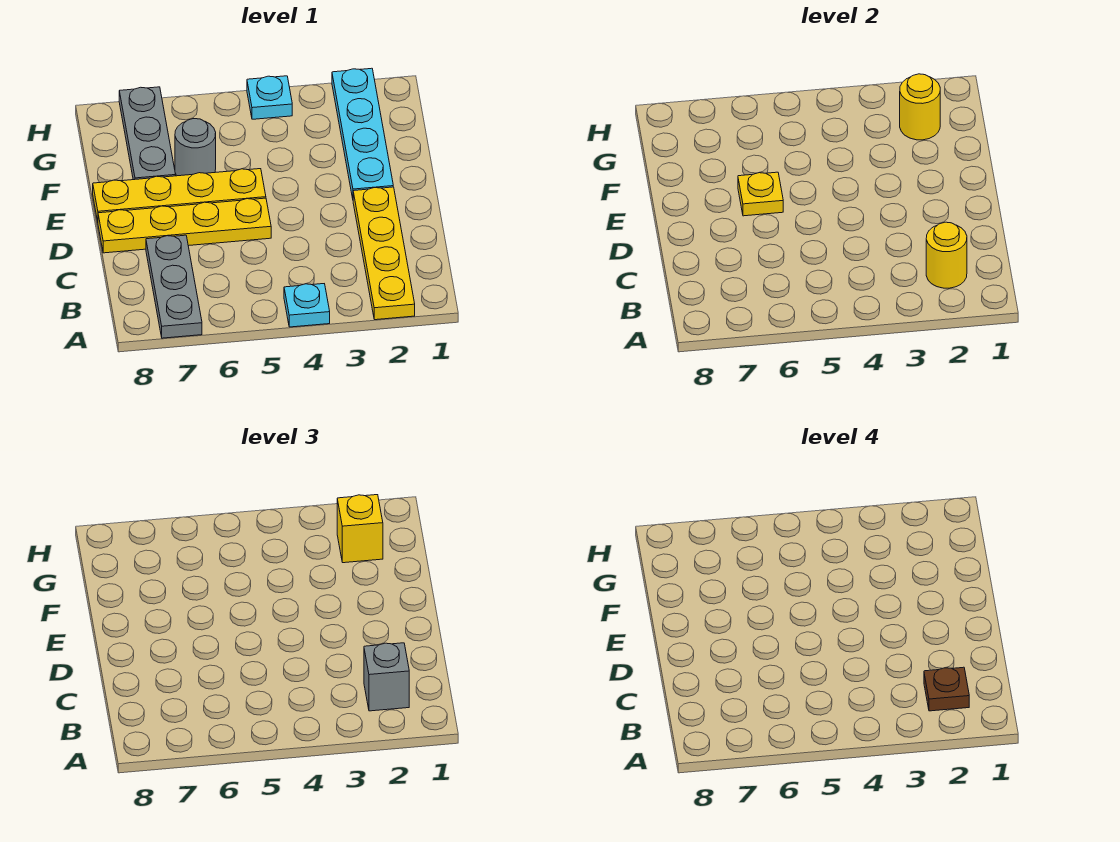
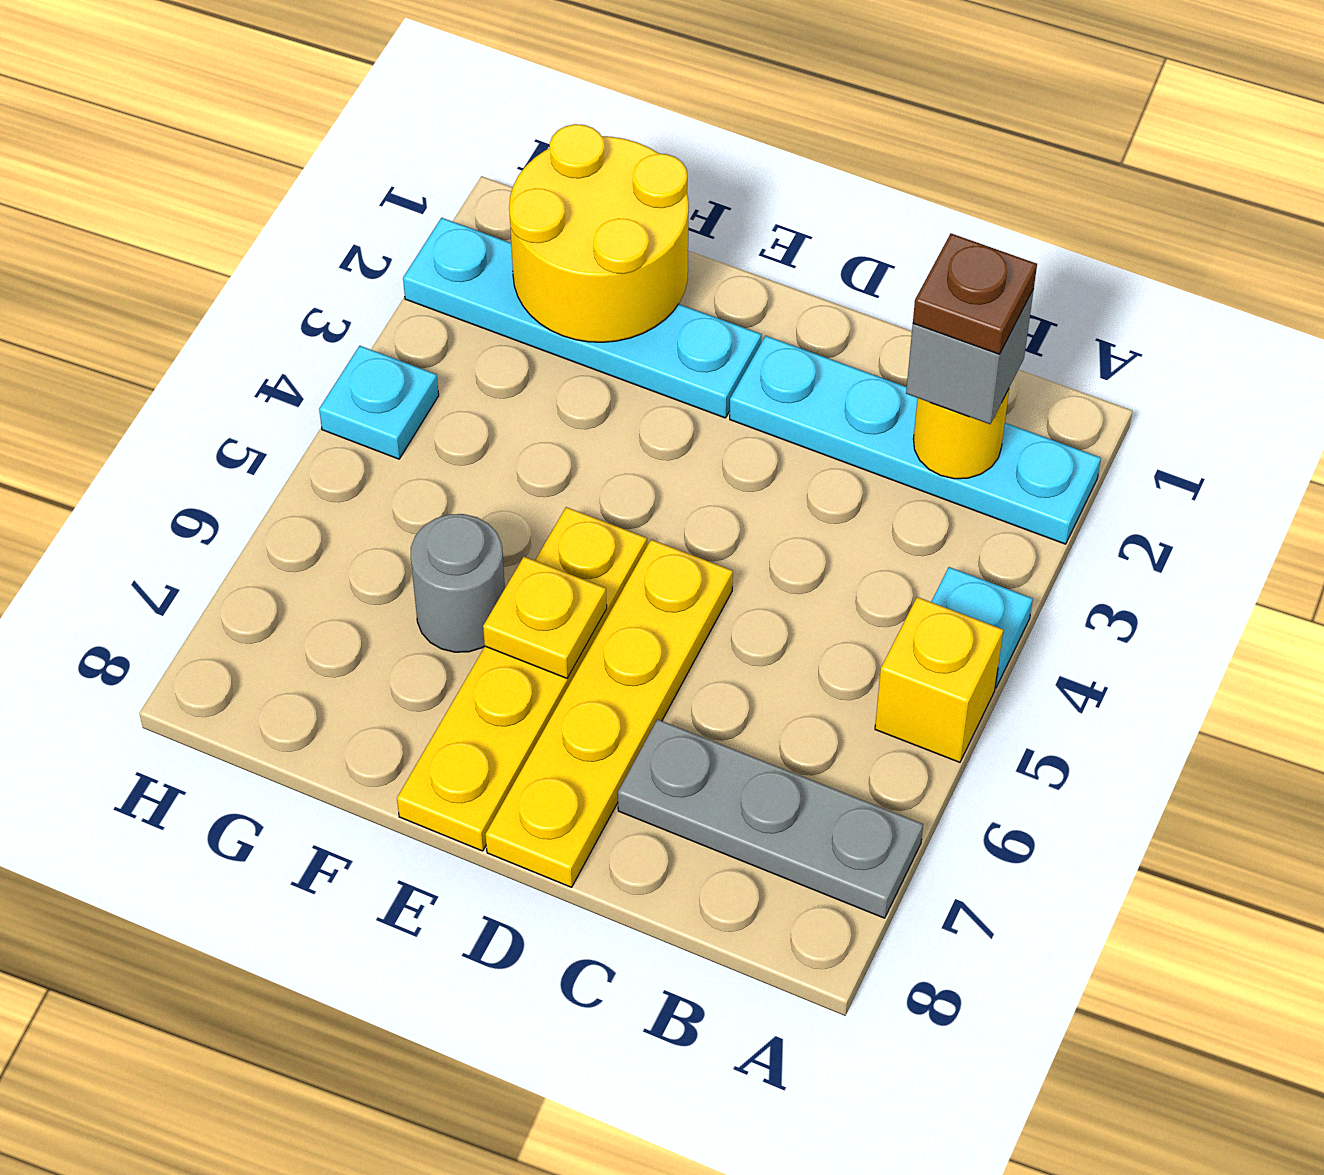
yellow plate A2:D2 level 1 -> cyan plate A2:D2 level 1
grey plate F7:H7 level 1 -> none
yellow round brick G2 level 2 -> yellow round brick F1:G2 level 2
yellow brick G2 level 3 -> yellow brick A5 level 1

